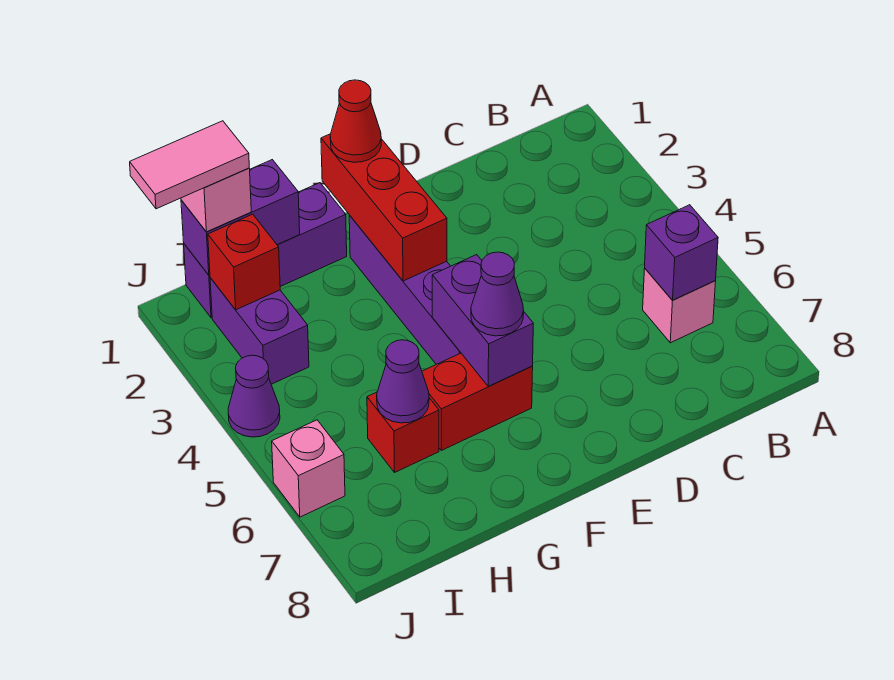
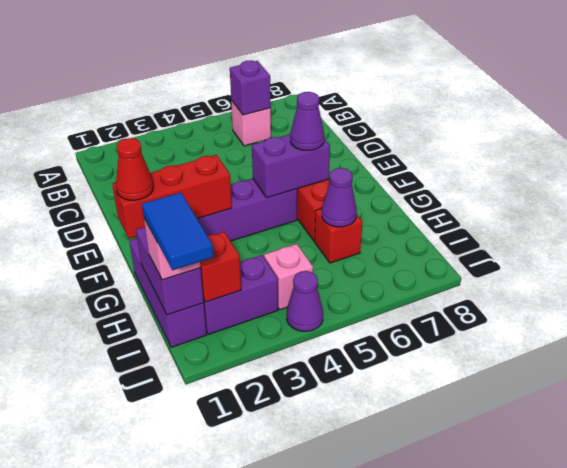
pink tile I1:J1 level 4 -> blue tile I1:J1 level 4
pink brick J6 level 1 -> pink brick I4 level 1

